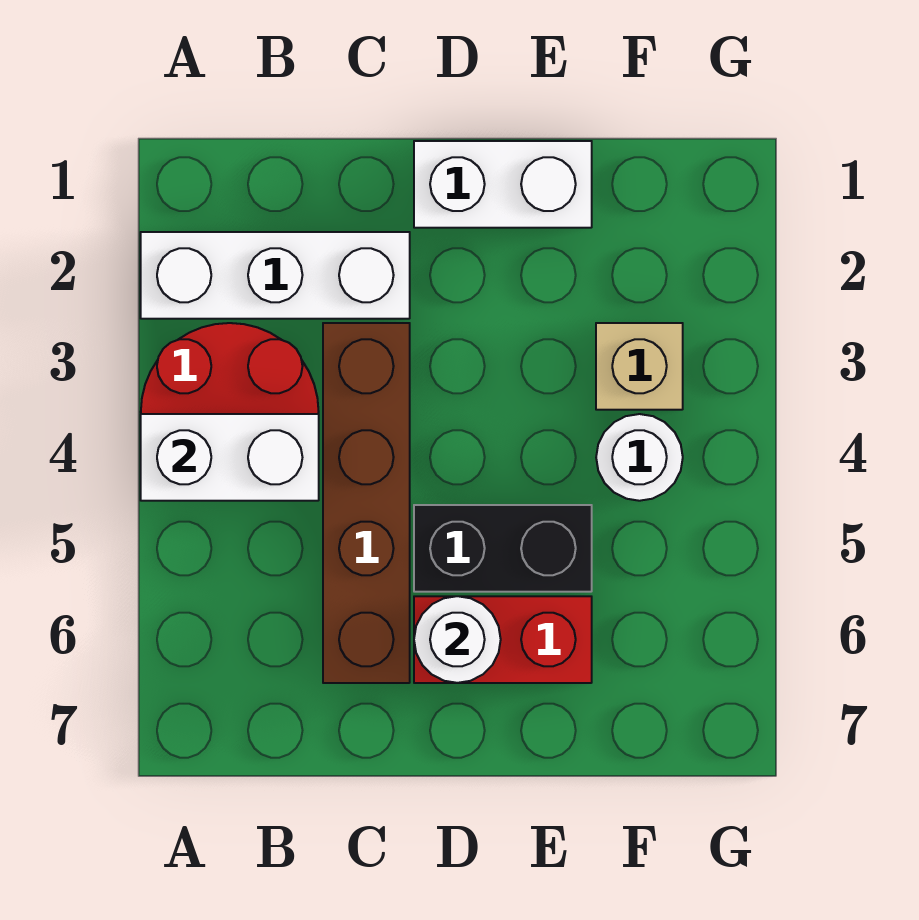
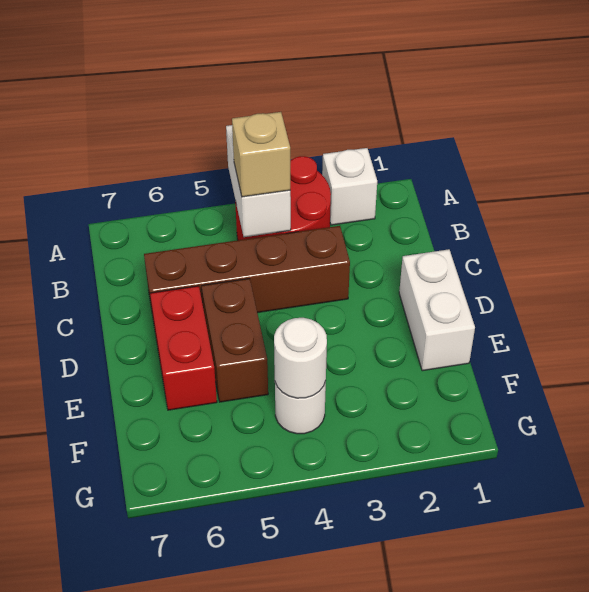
white brick A2:C2 level 1 -> white brick A2 level 1
black brick D5:E5 level 1 -> brown brick D5:E5 level 1
white round brick D6 level 2 -> white round brick F4 level 2
tan brick F3 level 1 -> tan brick B4 level 3

